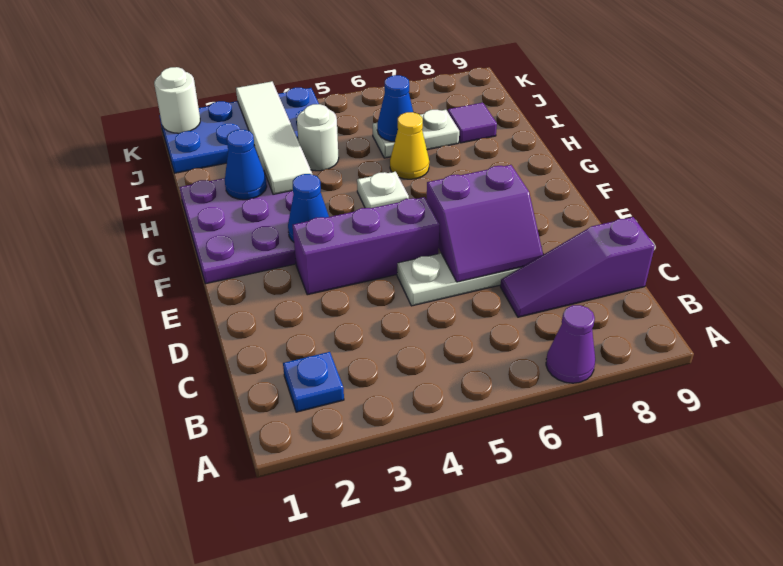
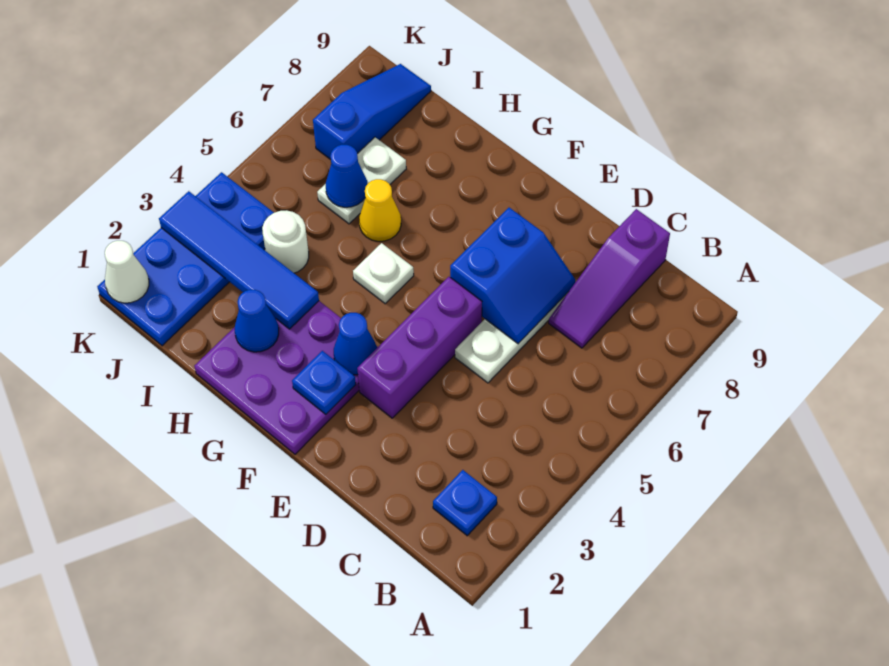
purple cone A7 level 1 -> none
purple slope D6:E7 level 2 top E -> blue slope D6:E7 level 2 top E
none -> blue plate F2 level 2
white tile H3:K3 level 2 -> blue tile H3:K3 level 2
purple tile I8 level 1 -> none
none -> blue slope J7:J9 level 1 top 7
white round brick K1 level 2 -> white cone K1 level 2

